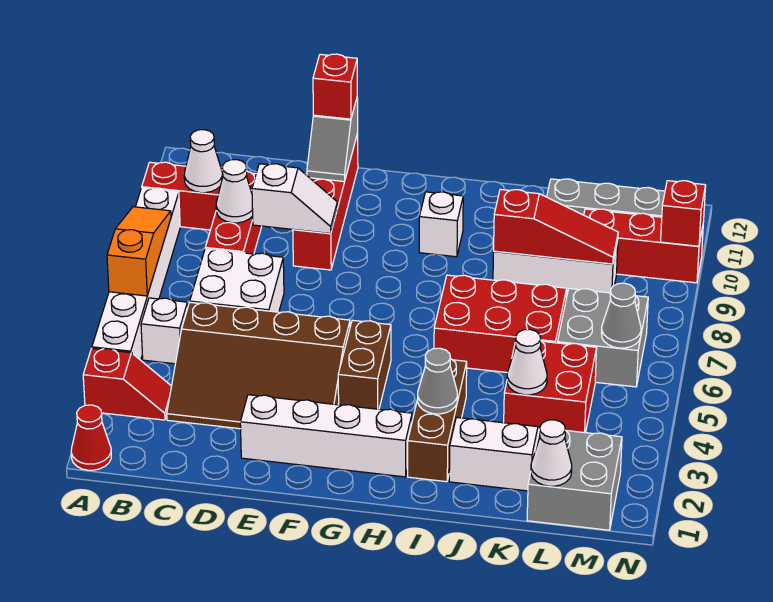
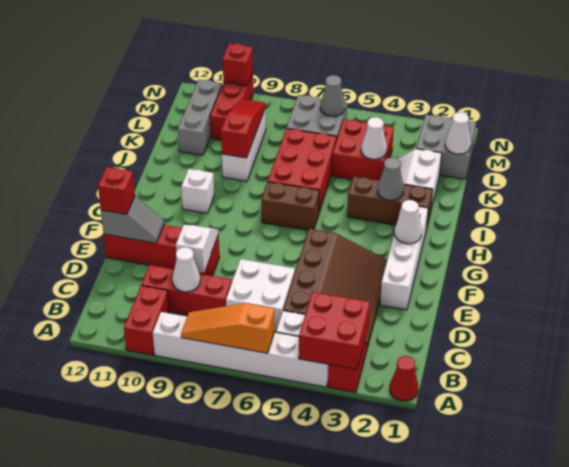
none -> red brick A3:B4 level 2
white cone B10 level 2 -> white cone G2 level 2
brown brick G4:G5 level 1 -> brown brick H6:H7 level 1

